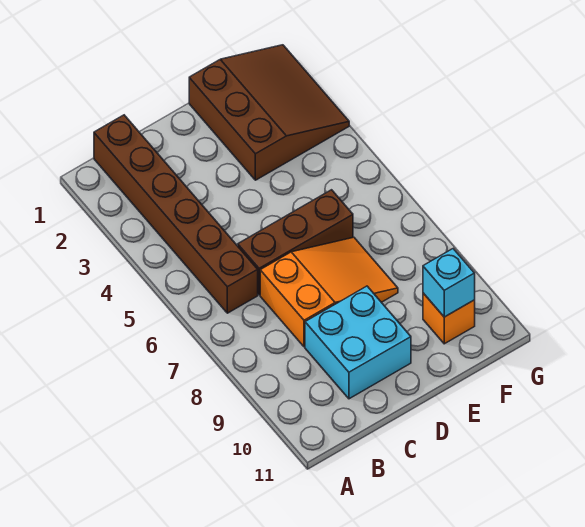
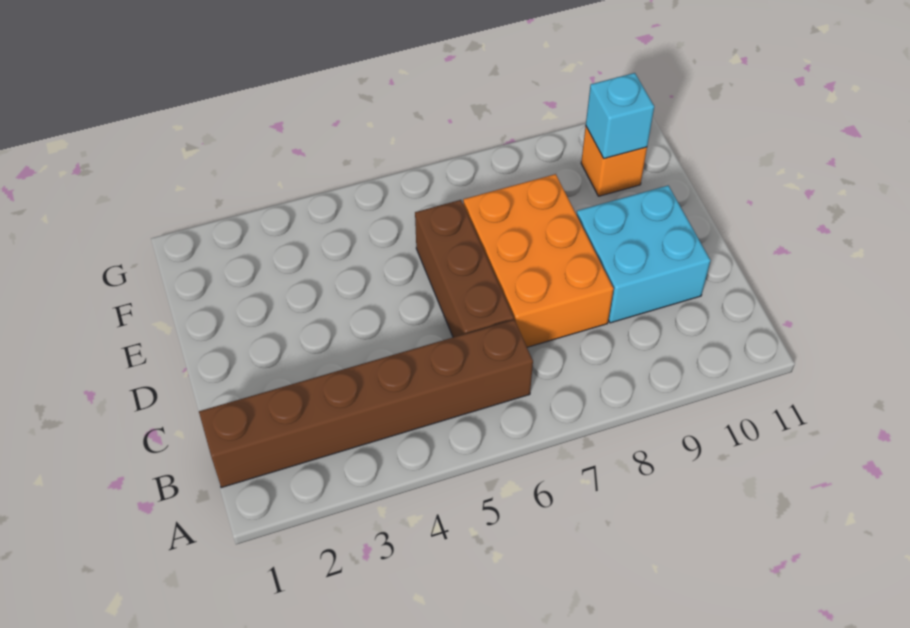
orange slope C7:E8 level 1 top C -> orange brick C7:E8 level 1
brown slope E1:G3 level 1 top E -> none

